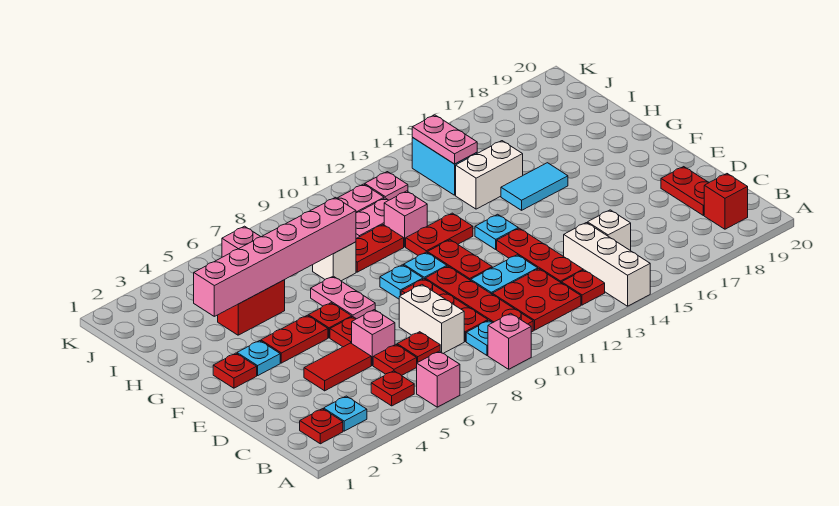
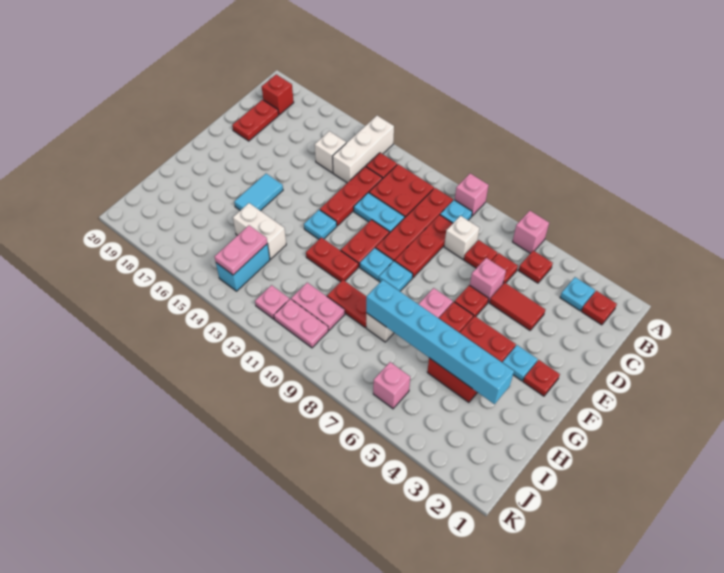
white brick C8:D8 level 1 -> white brick C8 level 1
cyan tile G15:G16 level 1 -> cyan tile F16:G16 level 1
pink brick H3:H8 level 2 -> cyan brick H3:H8 level 2
pink brick H11 level 1 -> none

